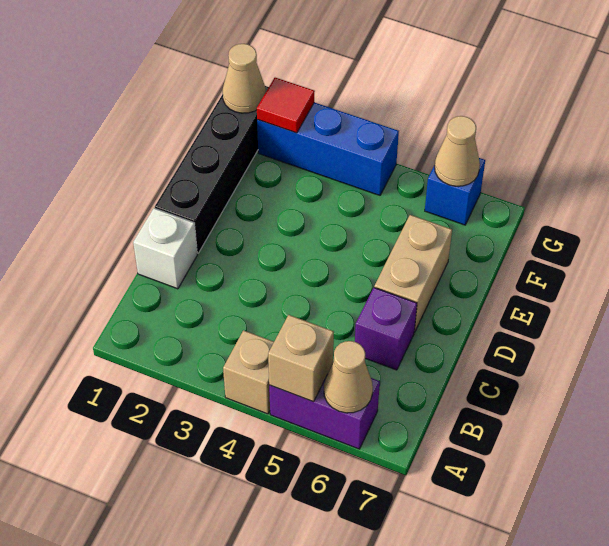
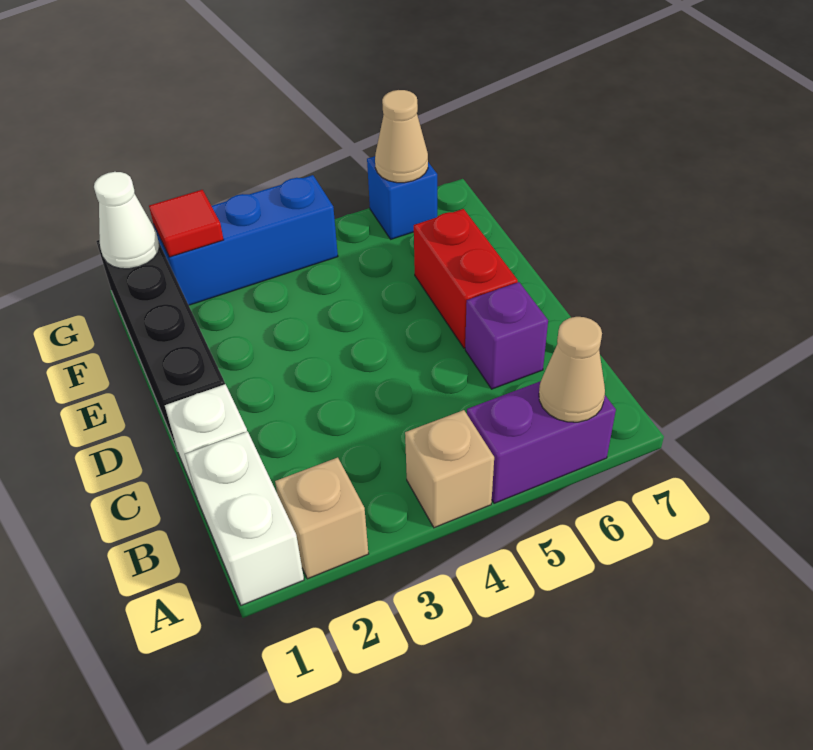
none -> white brick A1:B1 level 1
tan brick A5 level 2 -> tan brick A2 level 1
tan brick D6:E6 level 1 -> red brick D6:E6 level 1
tan cone G1 level 2 -> white cone G1 level 2

